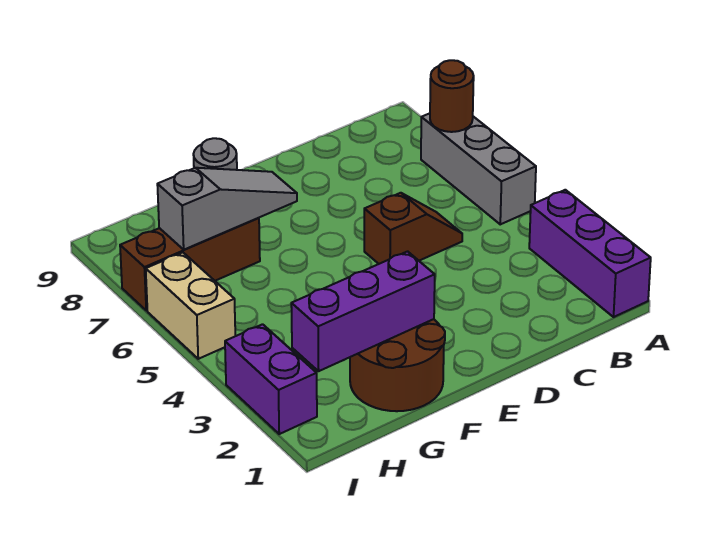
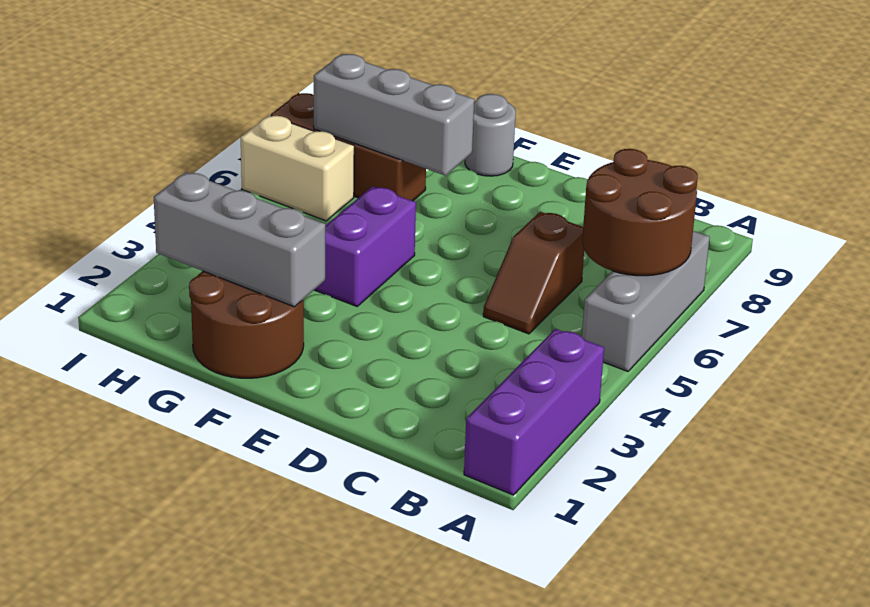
brown round brick A7 level 2 -> brown round brick A6:B7 level 2
brown slope C5:D5 level 1 top D -> brown slope C5:C6 level 1 top 6
purple brick F2:H2 level 2 -> grey brick F2:H2 level 2
grey slope F7:H7 level 2 top H -> grey brick F7:H7 level 2
purple brick I2:I3 level 1 -> purple brick F4:F5 level 1
tan brick I5:I6 level 1 -> tan brick H6:I6 level 1

